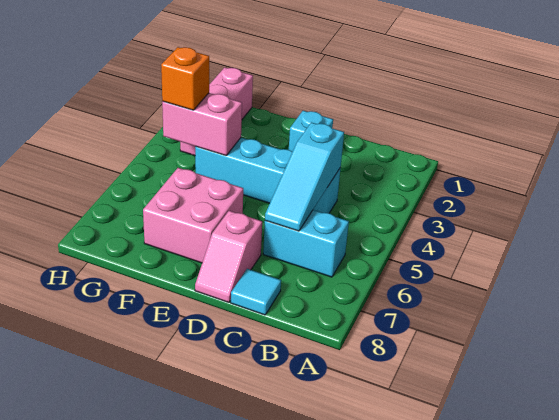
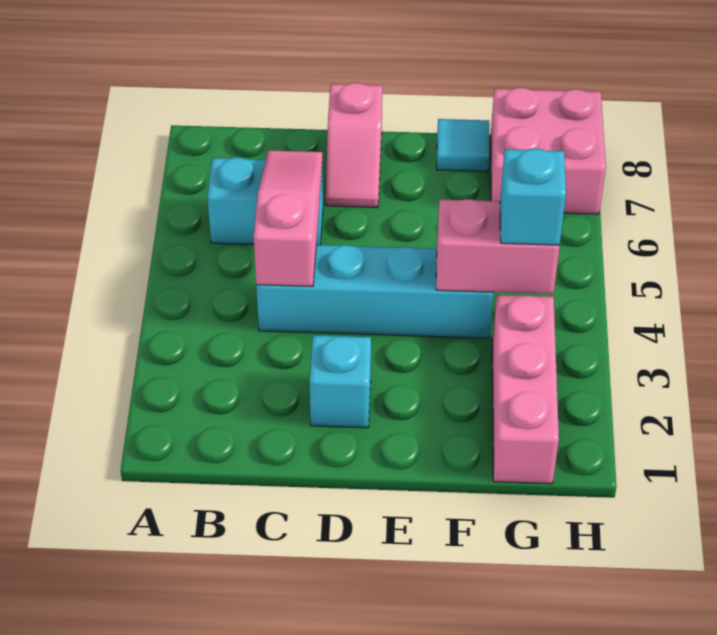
cyan slope C4:C6 level 2 top 4 -> pink slope C4:C6 level 2 top 4
cyan tile C8 level 1 -> cyan tile F8 level 1
pink slope D7:D8 level 1 top 7 -> pink slope D7:D8 level 1 top 8
pink brick E6:F7 level 1 -> pink brick G7:H8 level 1
orange brick G4 level 3 -> cyan brick G4 level 3

